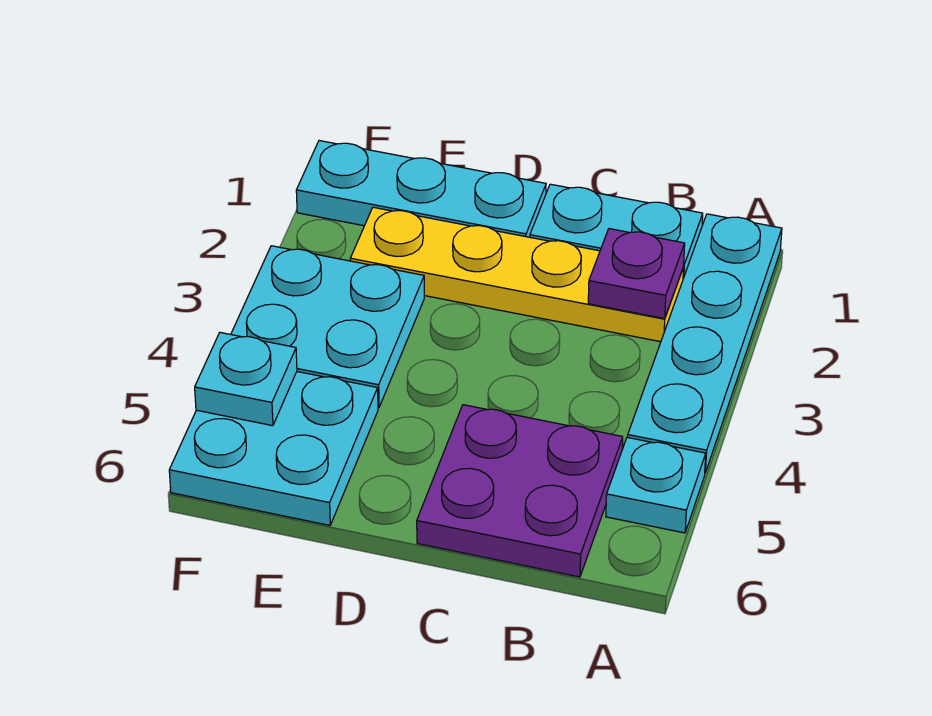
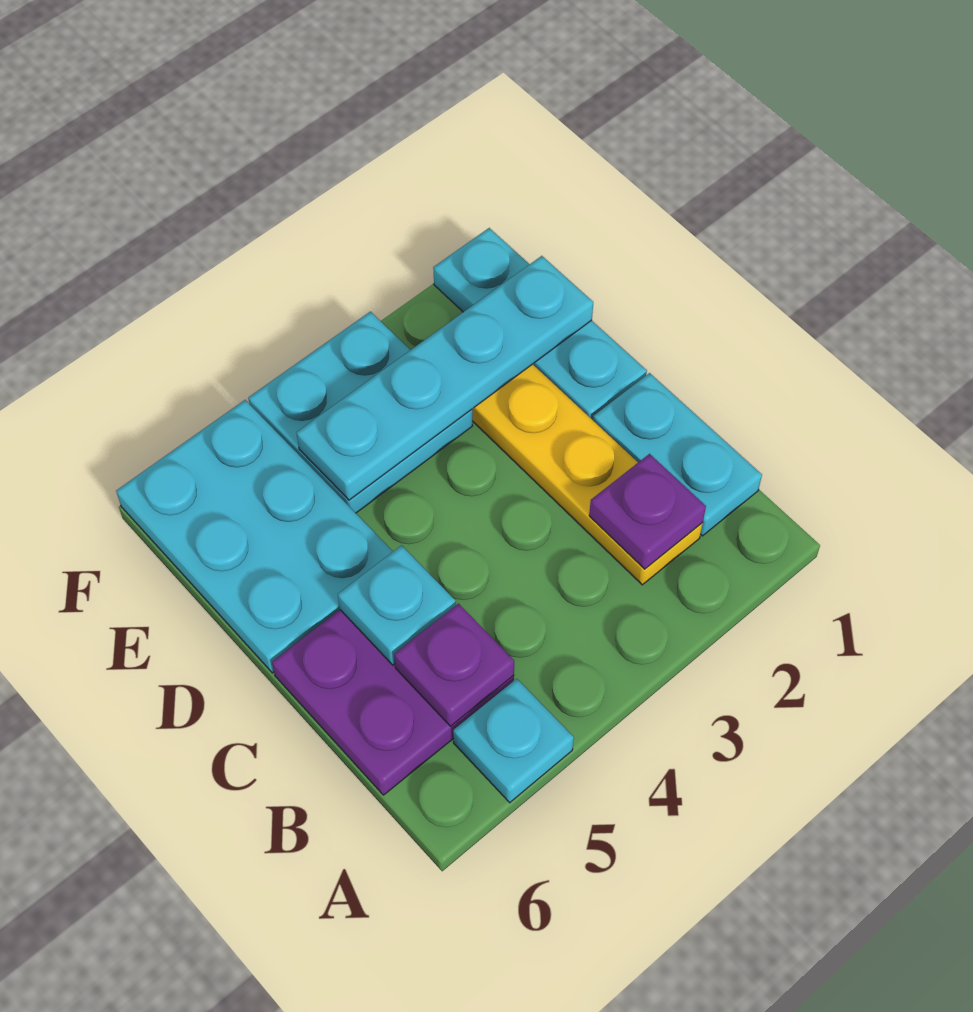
cyan plate A1:A4 level 1 -> cyan plate E1:E4 level 2
none -> purple plate B5 level 2
cyan plate E5:F6 level 1 -> cyan plate D5:F6 level 1
cyan plate F5 level 2 -> cyan plate C5 level 2

